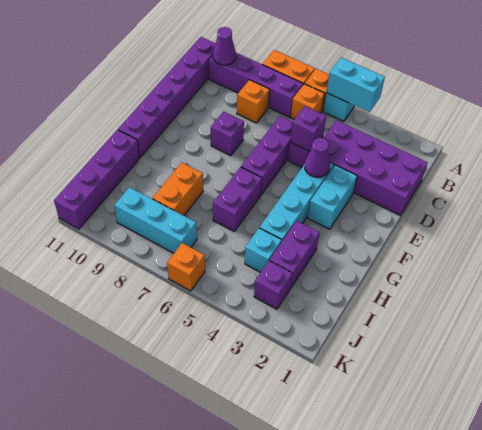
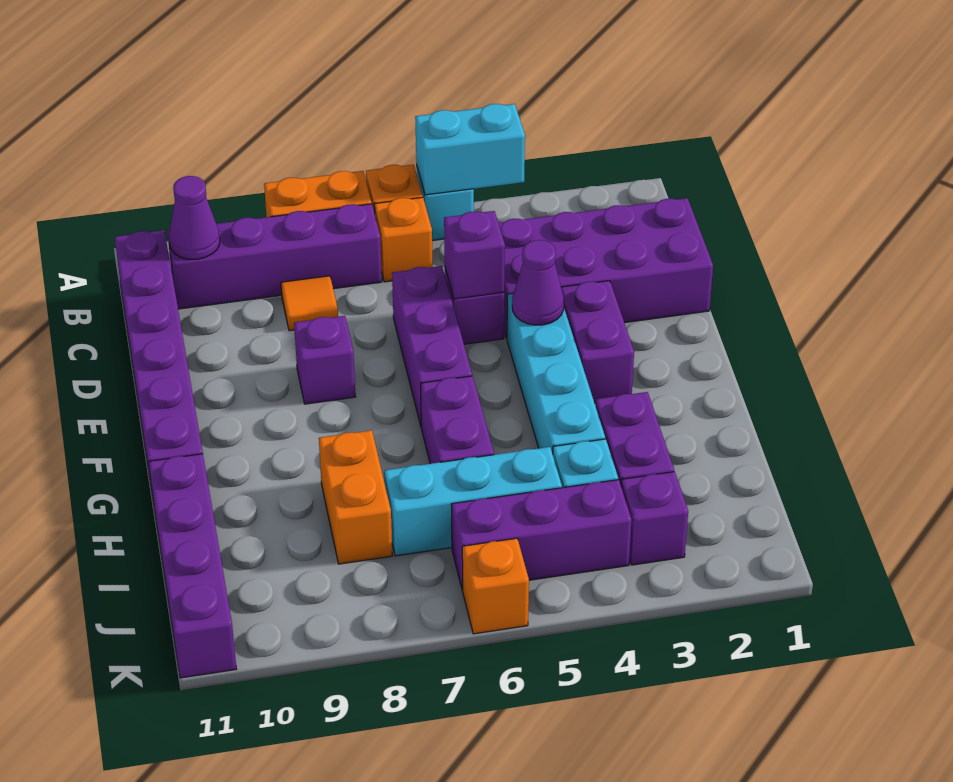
orange brick C8 level 1 -> orange tile C8 level 1
cyan brick E3:F3 level 1 -> purple brick E3:F3 level 1
none -> purple brick J4:J6 level 1
cyan brick J7:J9 level 1 -> cyan brick I5:I7 level 1

